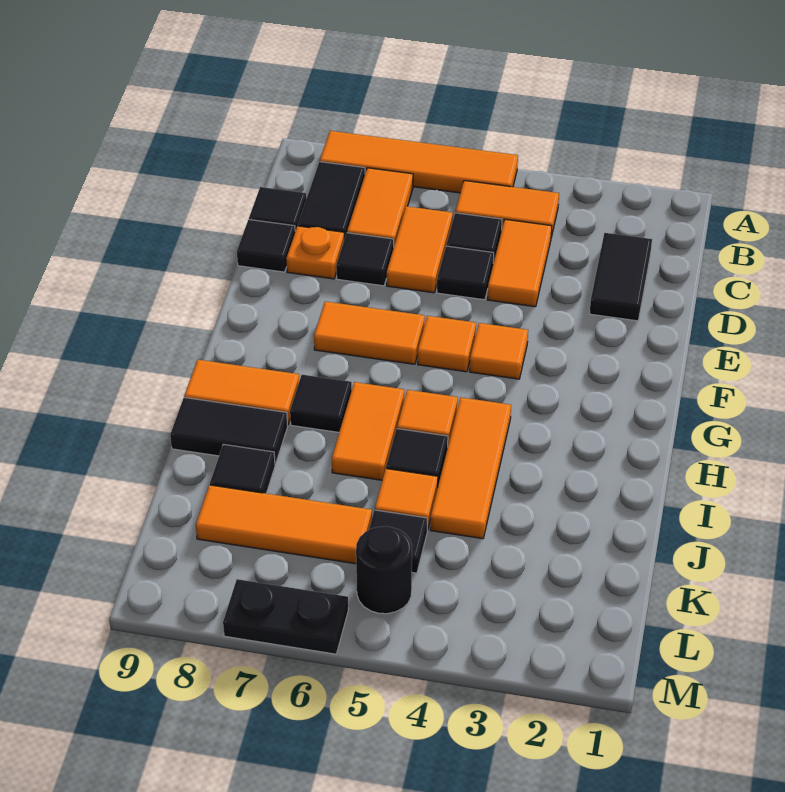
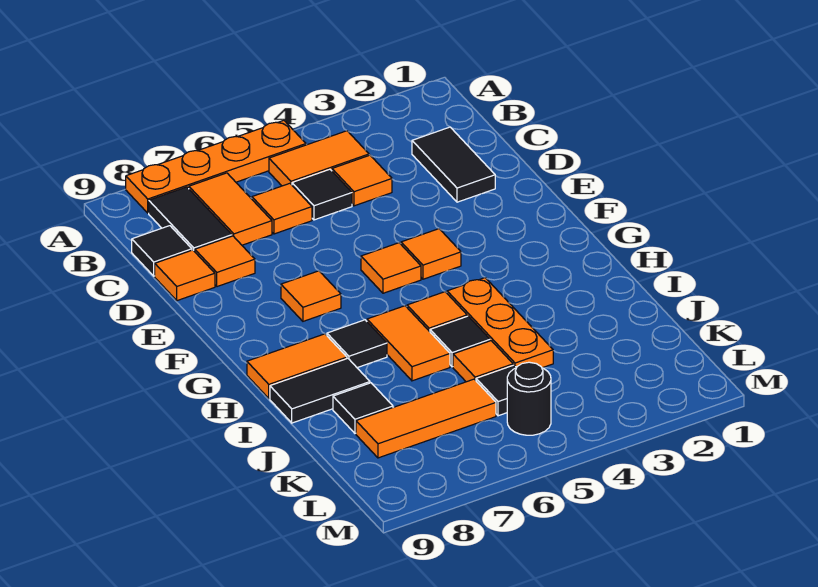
orange tile A5:A8 level 1 -> orange plate A5:A8 level 1
orange tile C4:D4 level 1 -> orange tile C4 level 1
orange tile C6:D6 level 1 -> orange tile C6 level 1
black tile D5 level 1 -> none
black tile D7 level 1 -> none
orange plate D8 level 1 -> orange tile D8 level 1
black tile D9 level 1 -> orange tile D9 level 1
orange tile F6:F7 level 1 -> orange tile F7 level 1
orange tile H4:J4 level 1 -> orange plate H4:J4 level 1
black plate M6:M7 level 1 -> none

